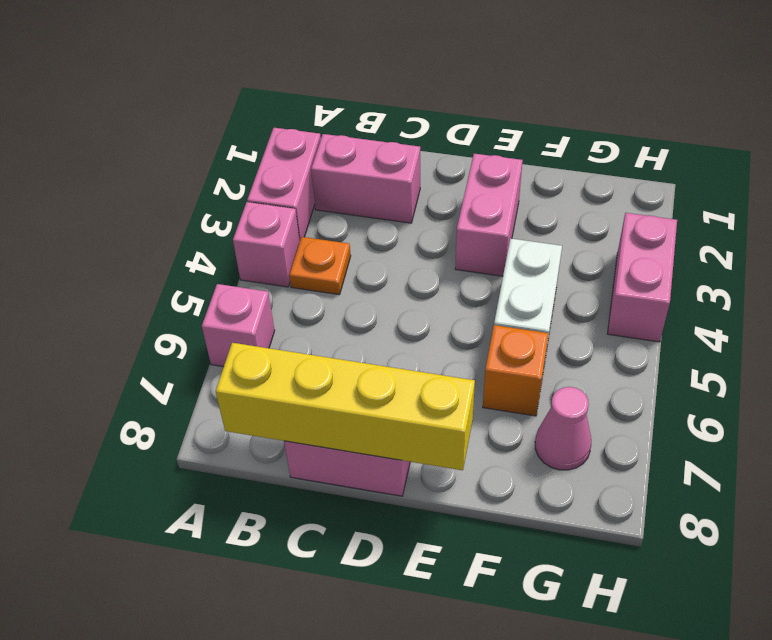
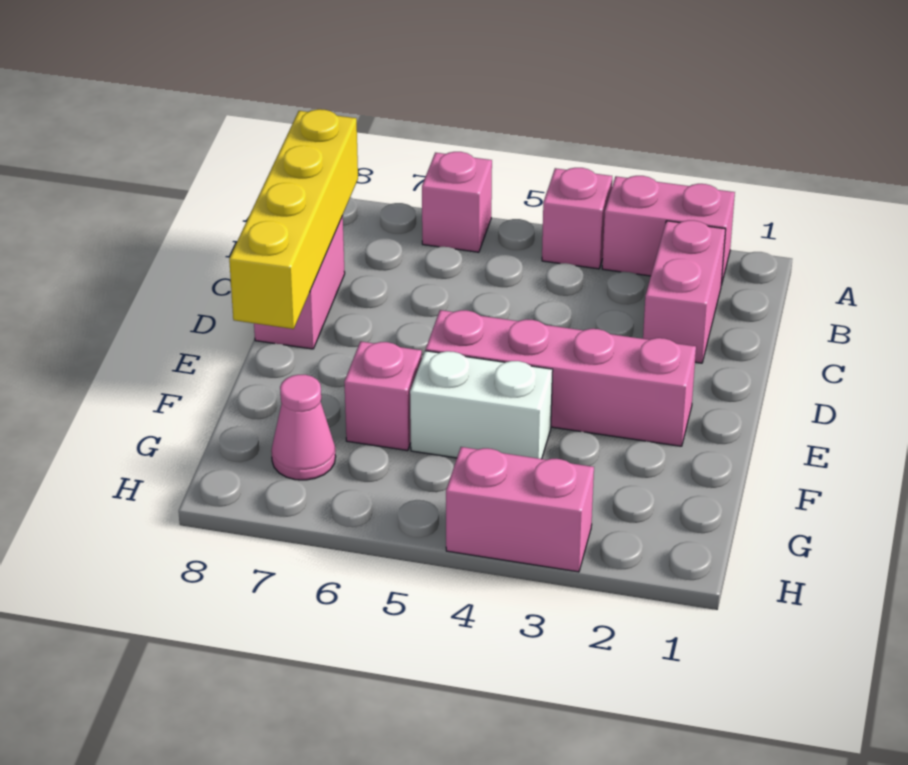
orange plate B4 level 1 -> none
pink brick E2:E3 level 1 -> pink brick E2:E5 level 1
orange brick F6 level 1 -> pink brick F6 level 1

